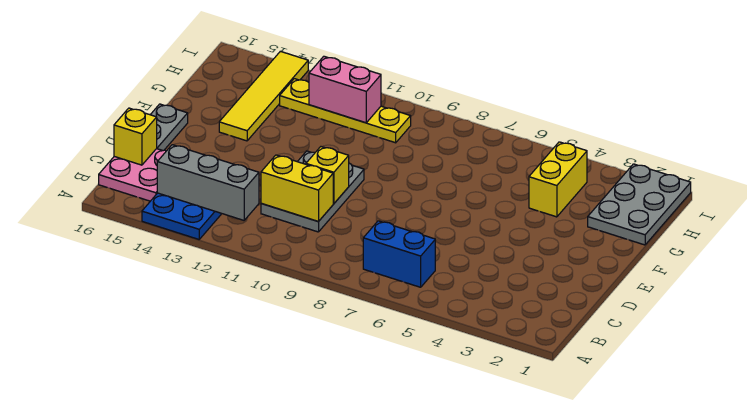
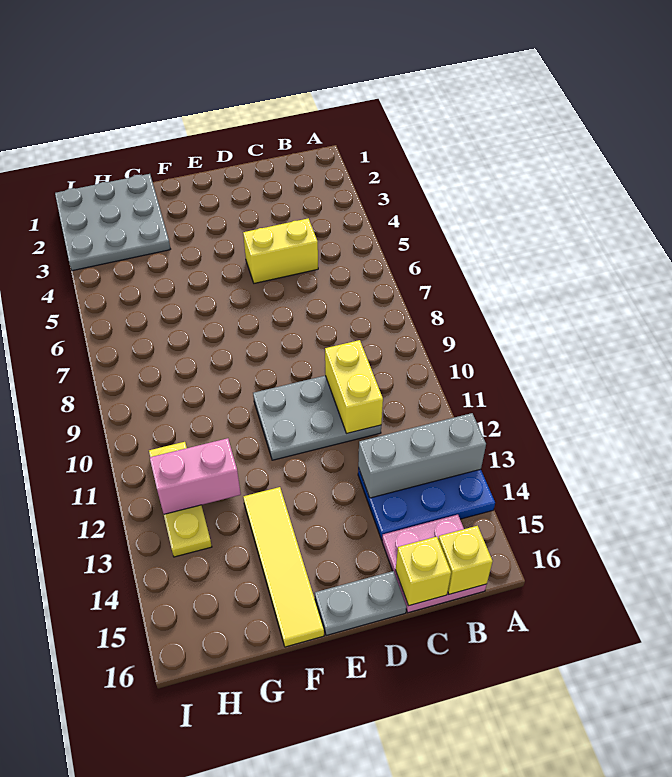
blue brick B6:B7 level 1 -> none
grey brick B12:B14 level 2 -> grey brick A13:C13 level 2
yellow brick D10 level 2 -> yellow brick B16 level 2
yellow tile F14:I14 level 1 -> yellow tile F13:F16 level 1
grey plate G1:I2 level 1 -> grey plate G1:I3 level 1
yellow brick G4:H4 level 1 -> yellow brick C5:D5 level 1
yellow plate H10:H13 level 1 -> yellow plate H11:H13 level 1
pink brick H11:H12 level 2 -> pink brick G12:H12 level 2

